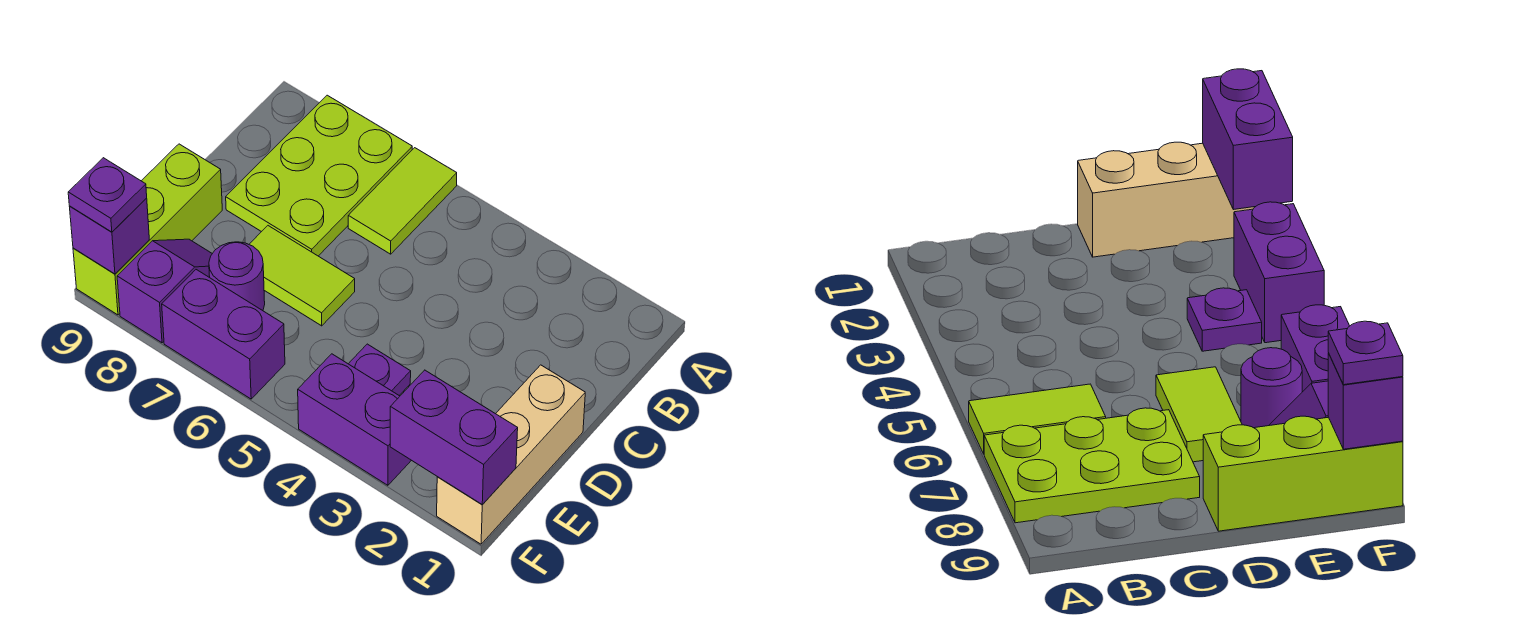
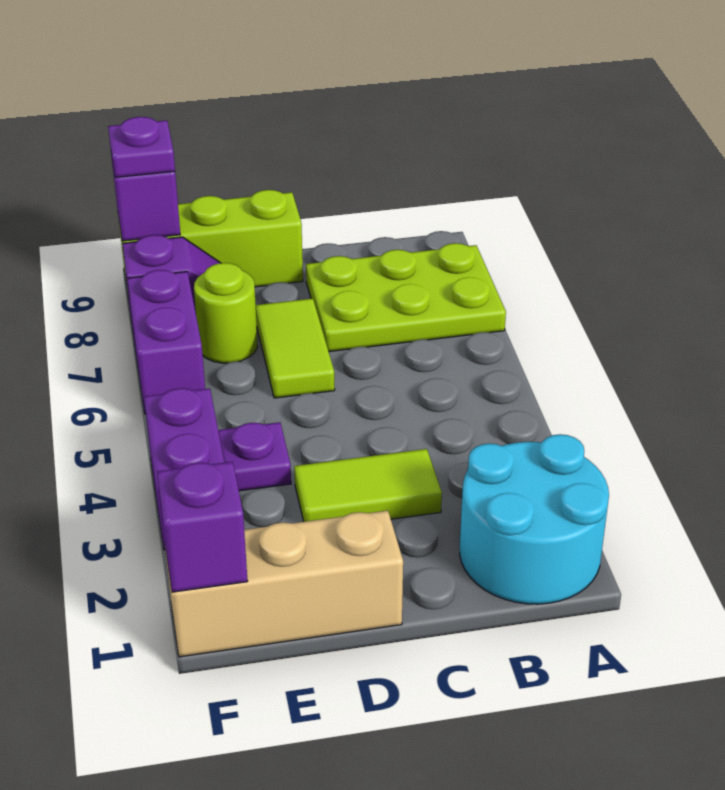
none -> cyan round brick A1:B2 level 1
lime tile A6:B6 level 1 -> lime tile C3:D3 level 1
purple round brick E7 level 1 -> lime round brick E7 level 1
purple brick F1:F2 level 2 -> purple brick F1 level 2

